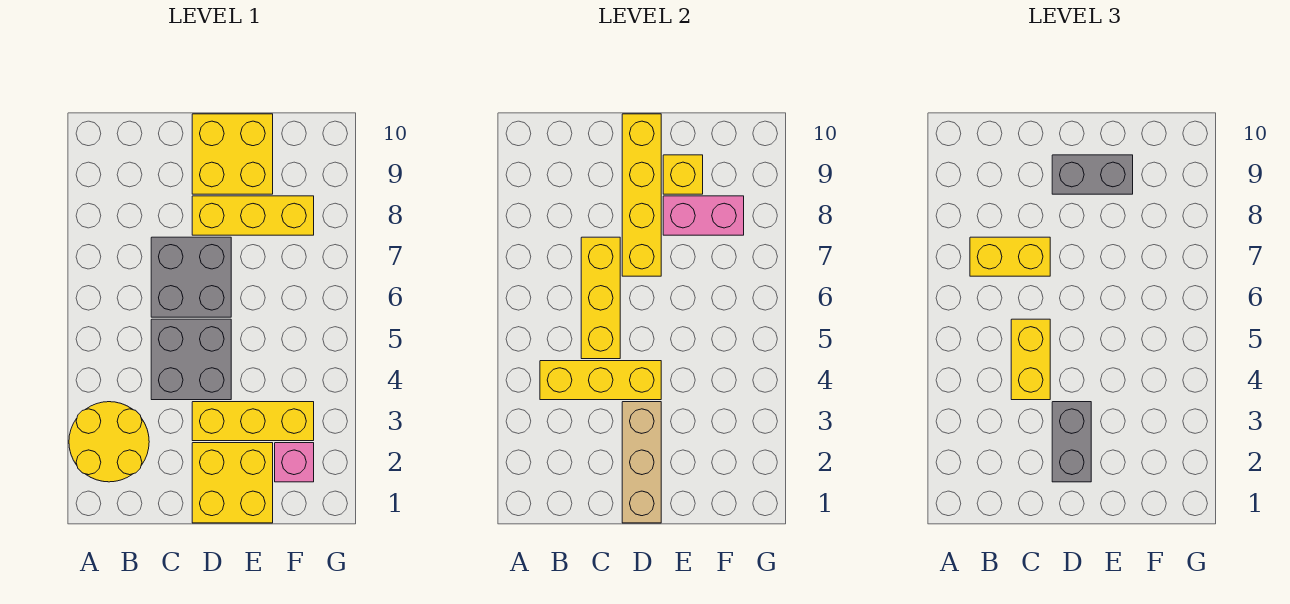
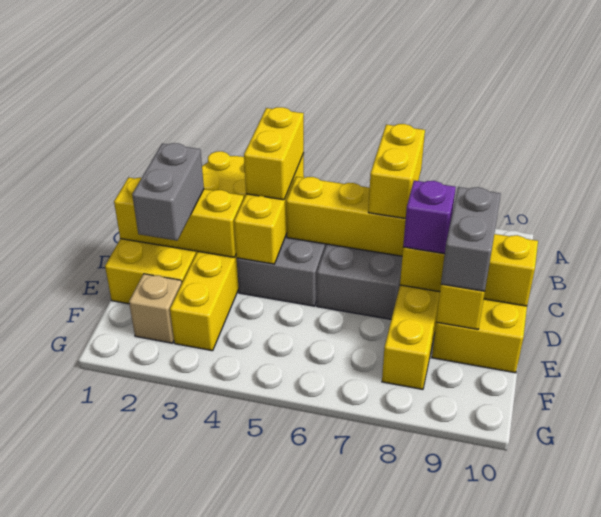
yellow brick C4:C5 level 3 -> yellow brick B4:C4 level 3
tan brick D1:D3 level 2 -> yellow brick D1:D3 level 2
grey brick D2:D3 level 3 -> grey brick D2:E2 level 3
yellow brick D7:D10 level 2 -> yellow brick D8:D10 level 2
none -> purple brick D8 level 3
pink brick E8:F8 level 2 -> none
pink brick F2 level 1 -> tan brick F2 level 1

